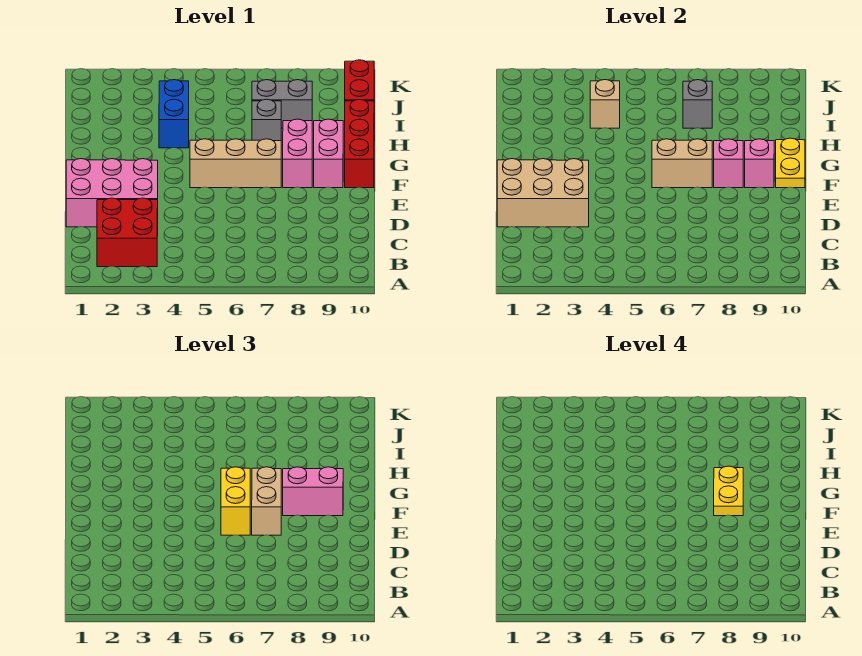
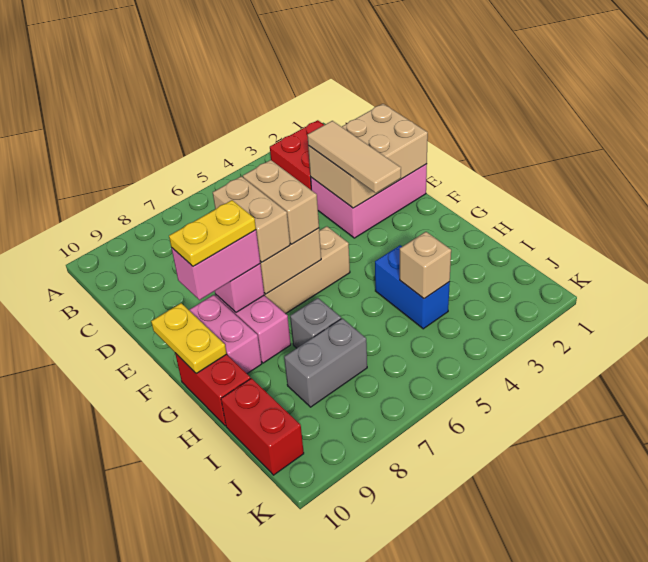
none -> tan tile D3:F3 level 3
yellow brick E6:F6 level 3 -> tan brick E6:F6 level 3
yellow plate F8:G8 level 4 -> yellow plate F8:F9 level 4
pink brick F9 level 2 -> none
red brick F10:H10 level 1 -> red brick G10:H10 level 1
grey brick I7 level 2 -> none

